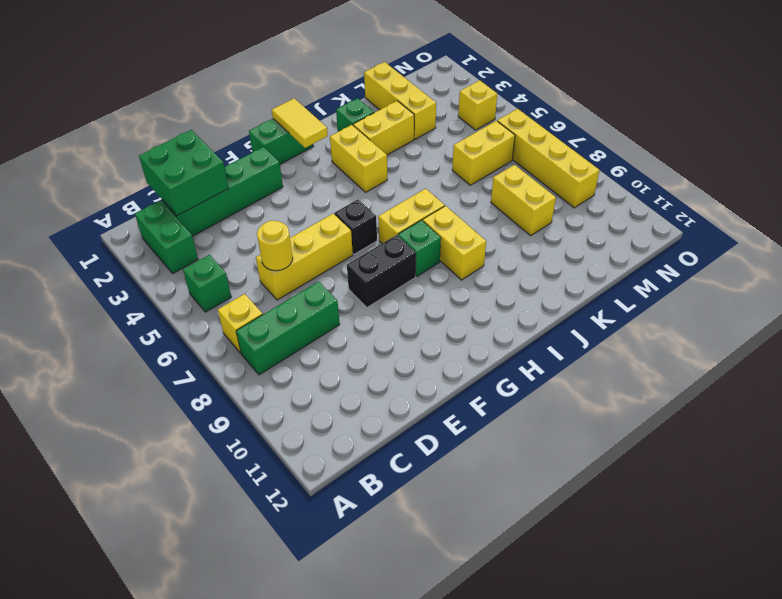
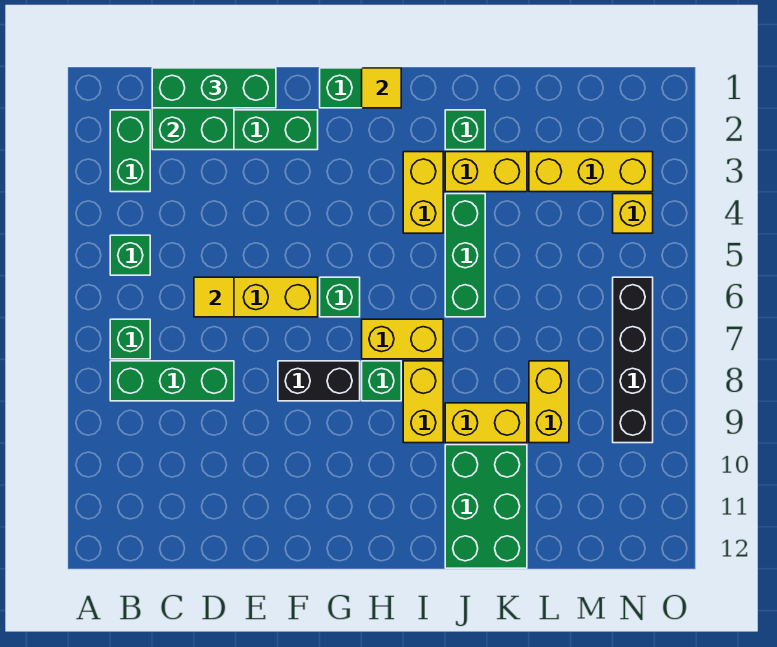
yellow brick B7 level 1 -> green brick B7 level 1
none -> green brick C1:E1 level 3
yellow round brick D6 level 2 -> yellow tile D6 level 2
black brick G6 level 1 -> green brick G6 level 1
yellow tile H1:H2 level 2 -> yellow tile H1 level 2
none -> green brick J4:J6 level 1
none -> green brick J10:K12 level 1
yellow brick L1:L3 level 1 -> yellow brick L3:N3 level 1
yellow brick L6:M6 level 1 -> yellow brick J9:K9 level 1
yellow brick N6:N9 level 1 -> black brick N6:N9 level 1

